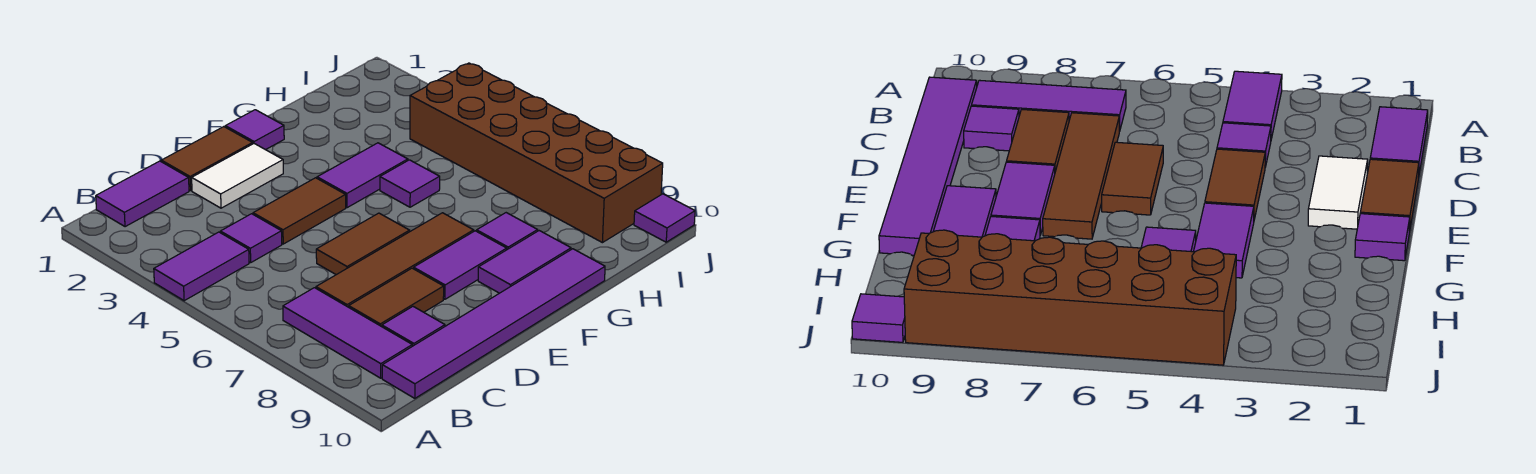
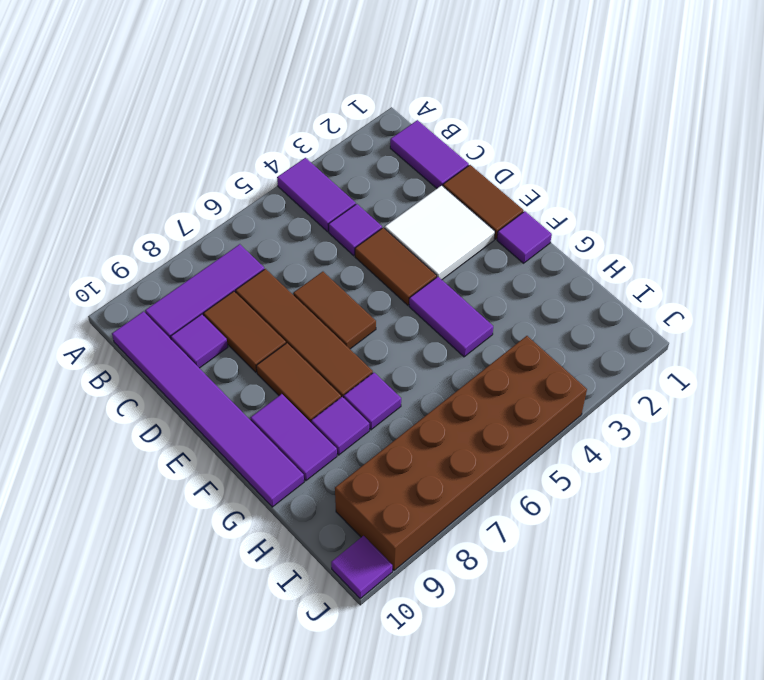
white tile D2:E2 level 1 -> white tile D2:E3 level 1
purple tile E8:F8 level 1 -> brown tile E8:F8 level 1
purple tile G5 level 1 -> purple tile G7 level 1

